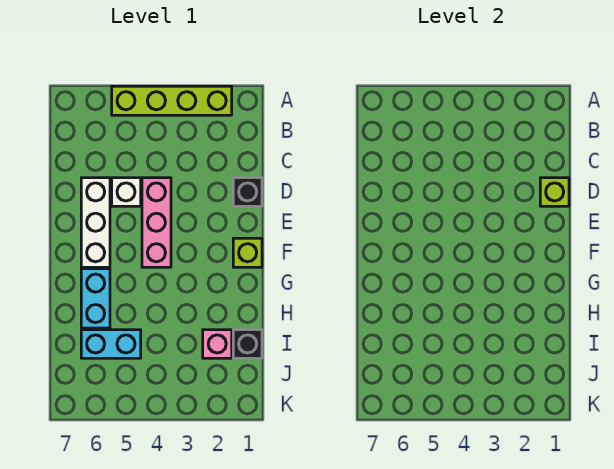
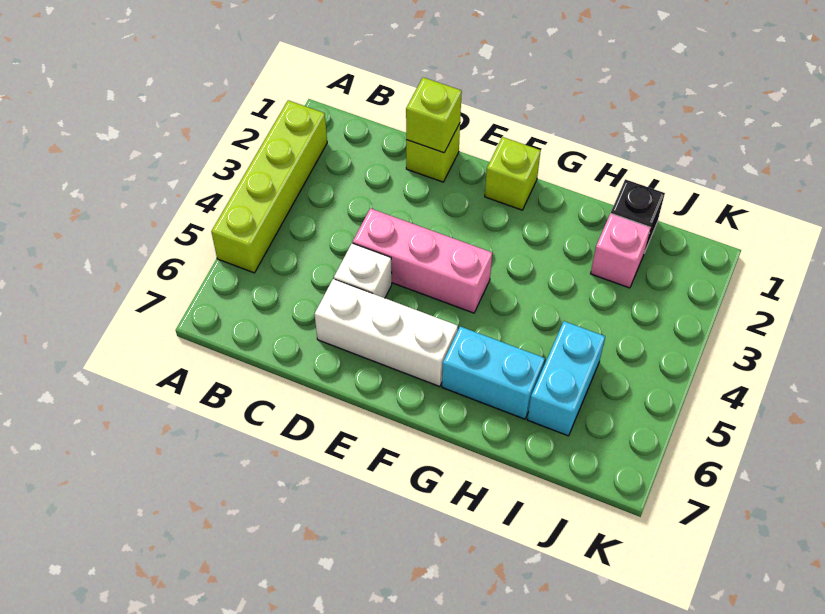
black brick D1 level 1 -> lime brick D1 level 1

